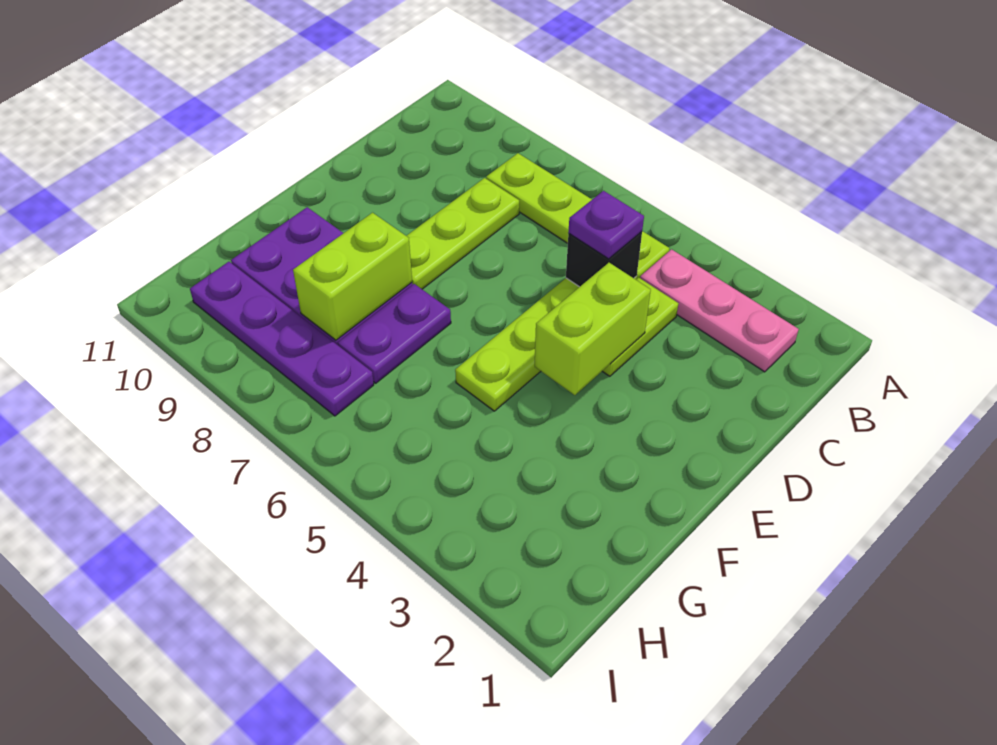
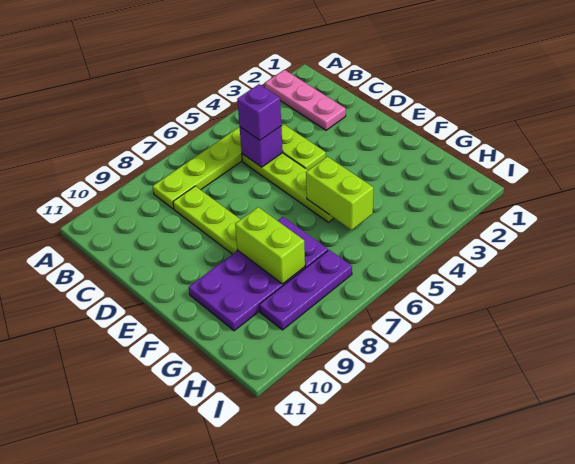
pink plate B2:B4 level 1 -> pink plate A2:C2 level 1
black brick C5 level 2 -> purple brick C5 level 2
purple plate C5 level 3 -> purple brick C5 level 3
lime brick D4:E4 level 2 -> lime brick F5:G5 level 2
purple plate H7:H10 level 1 -> purple plate H7:H9 level 1

